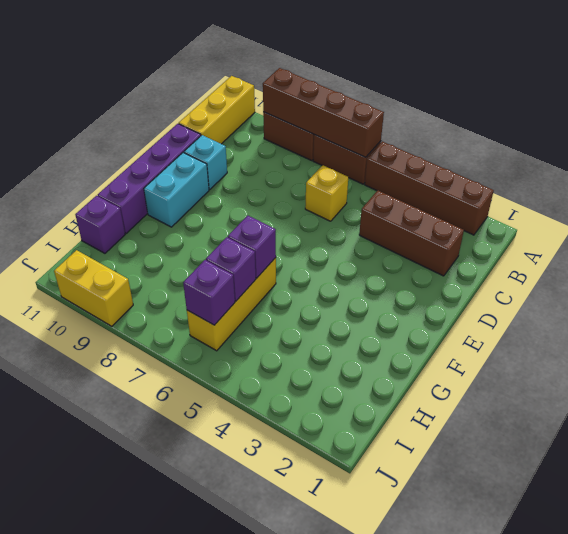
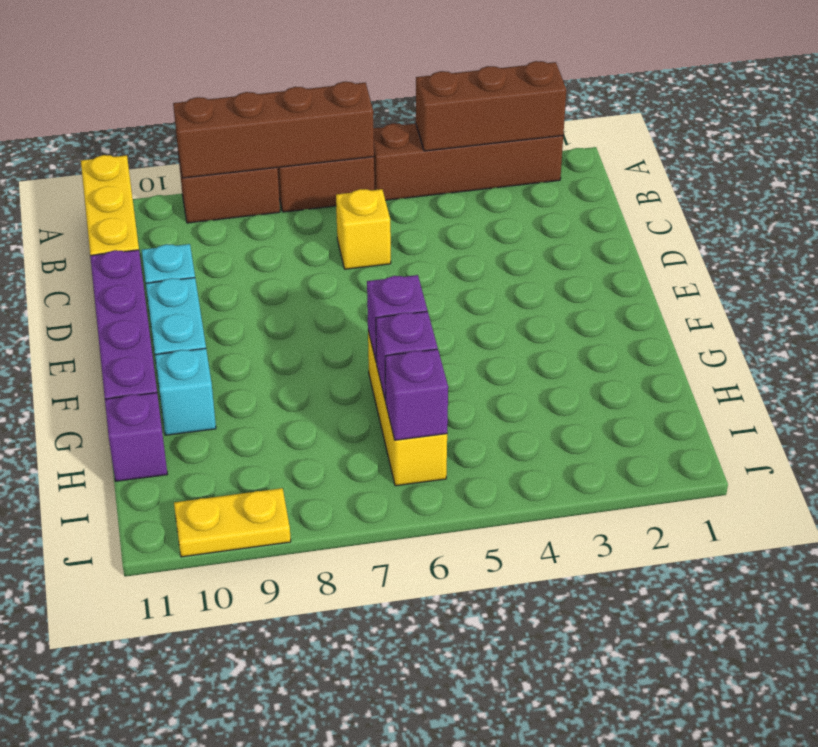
brown brick C2:C4 level 1 -> brown brick A2:A4 level 2
none -> cyan brick G10 level 1
yellow brick J9:J10 level 1 -> yellow plate J9:J10 level 1

